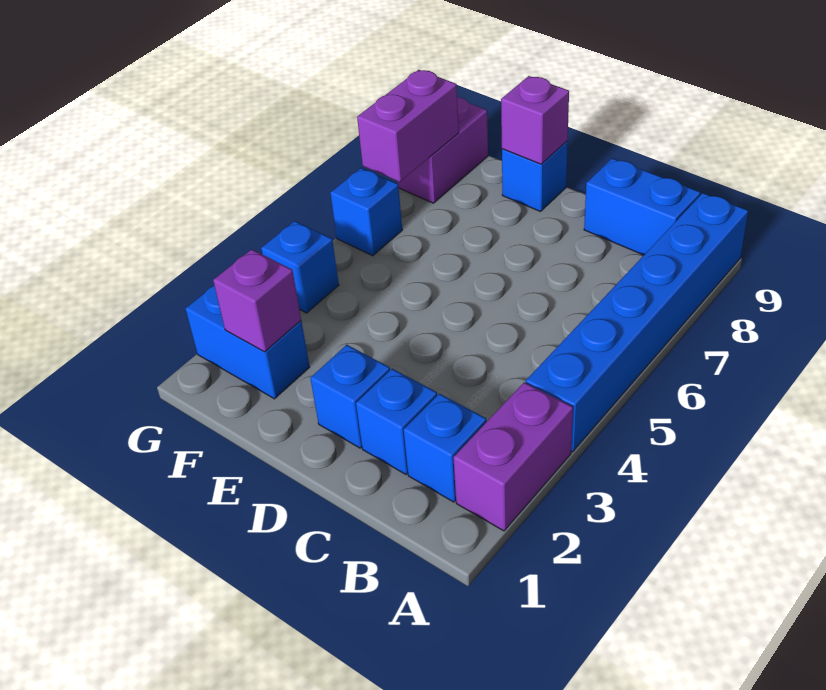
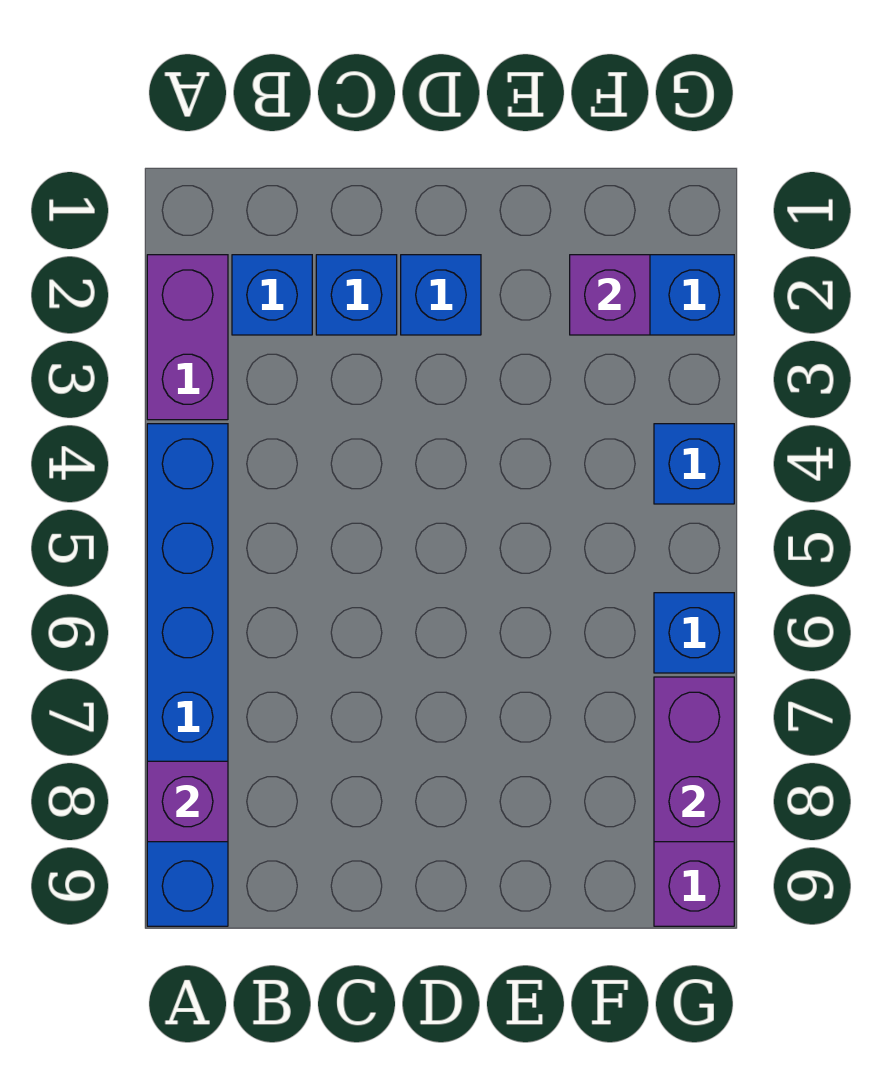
blue brick B9:C9 level 1 -> none
blue brick E9 level 1 -> none
purple brick E9 level 2 -> purple brick A8 level 2

